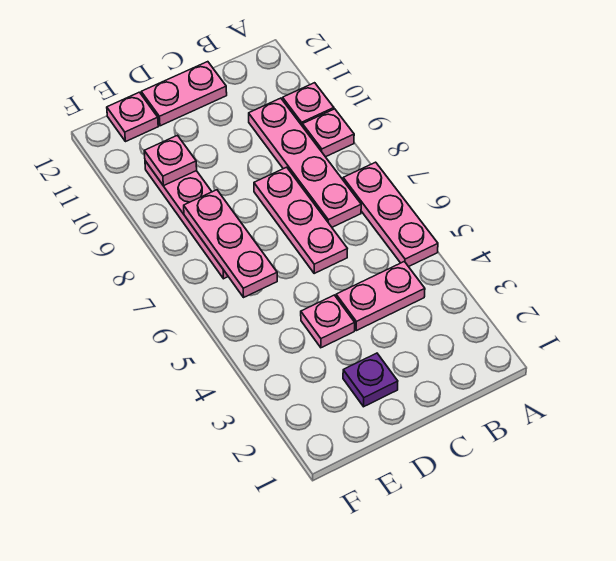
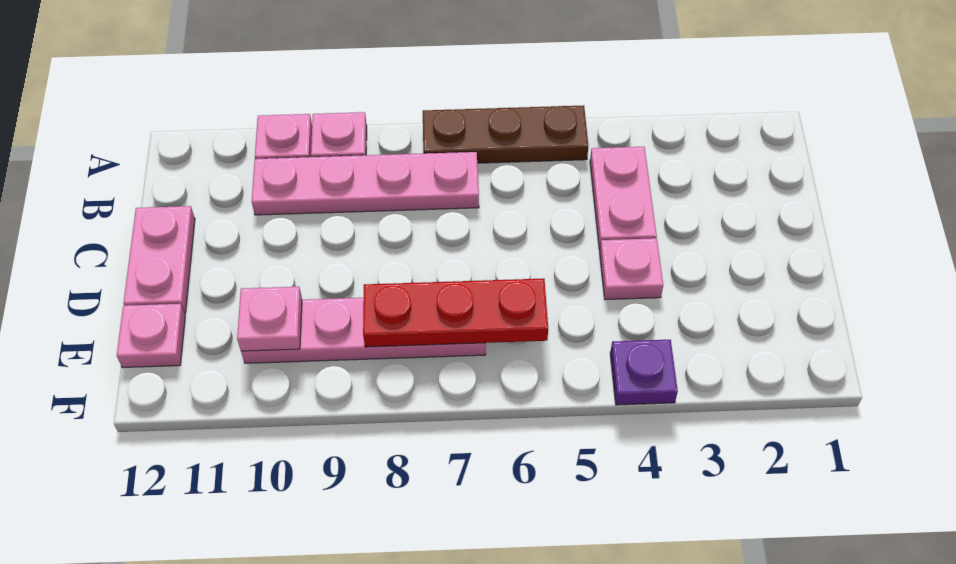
pink plate A5:A7 level 1 -> brown plate A5:A7 level 1
pink plate C6:C8 level 1 -> none
purple plate D2 level 1 -> purple plate F4 level 1
pink plate E6:E8 level 2 -> red plate E6:E8 level 2

